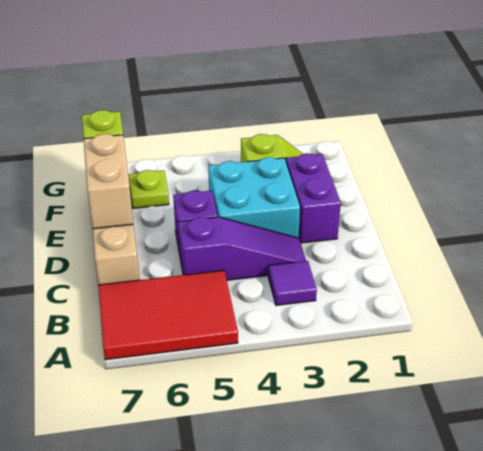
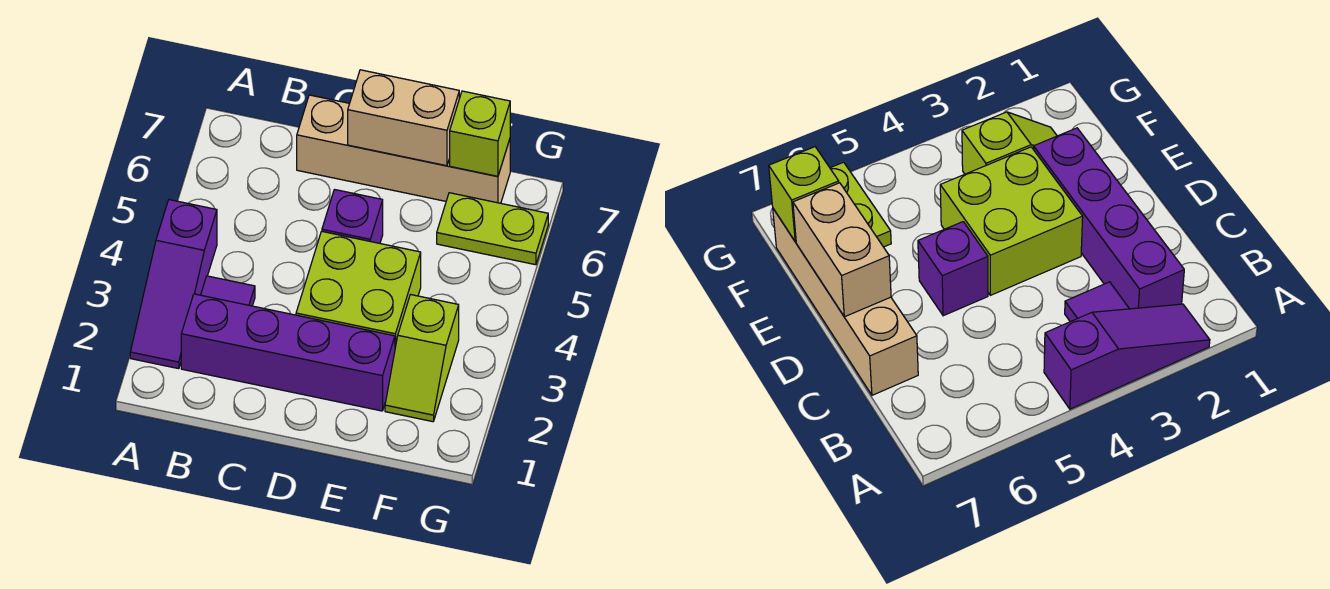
red tile A5:B7 level 1 -> none
purple slope C3:C5 level 1 top 5 -> purple slope A2:A4 level 1 top 4
purple brick D2:E2 level 1 -> purple brick B2:E2 level 1
cyan brick D3:E4 level 1 -> lime brick D3:E4 level 1
lime plate F6 level 1 -> lime plate F6:G6 level 1

